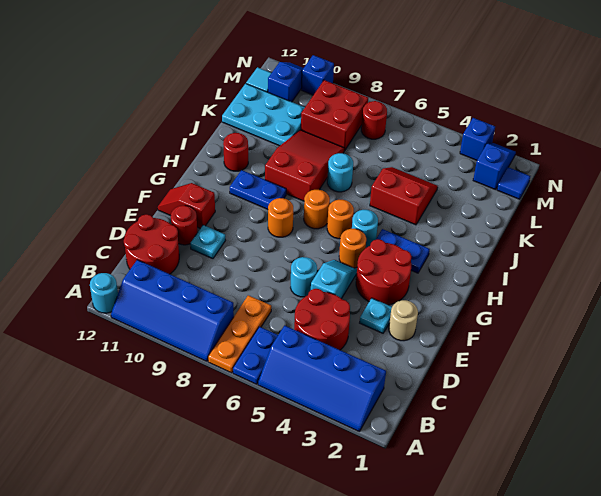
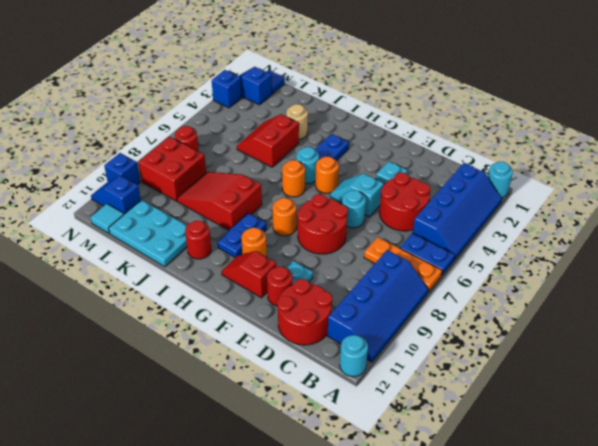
tan round brick E2 level 1 -> tan round brick J3 level 1
red round brick F3:G4 level 1 -> red round brick E7:F8 level 1
red slope F11:F12 level 1 top 11 -> red slope F11:G11 level 1 top F
orange round brick H7 level 1 -> orange round brick G10 level 1
cyan round brick J7 level 1 -> cyan round brick A1 level 1
cyan plate K10:L12 level 1 -> cyan plate J11:L12 level 1

